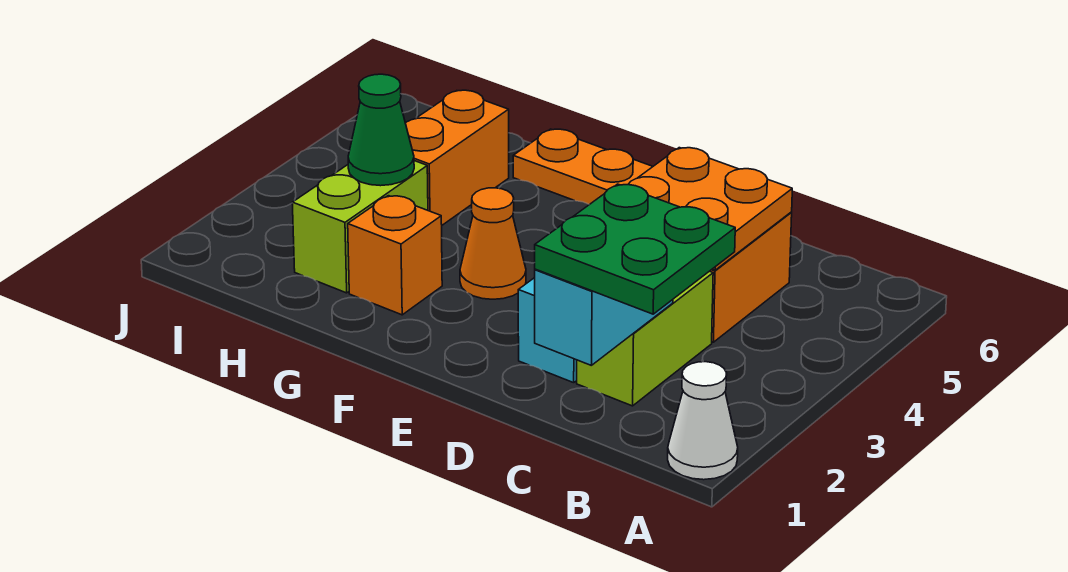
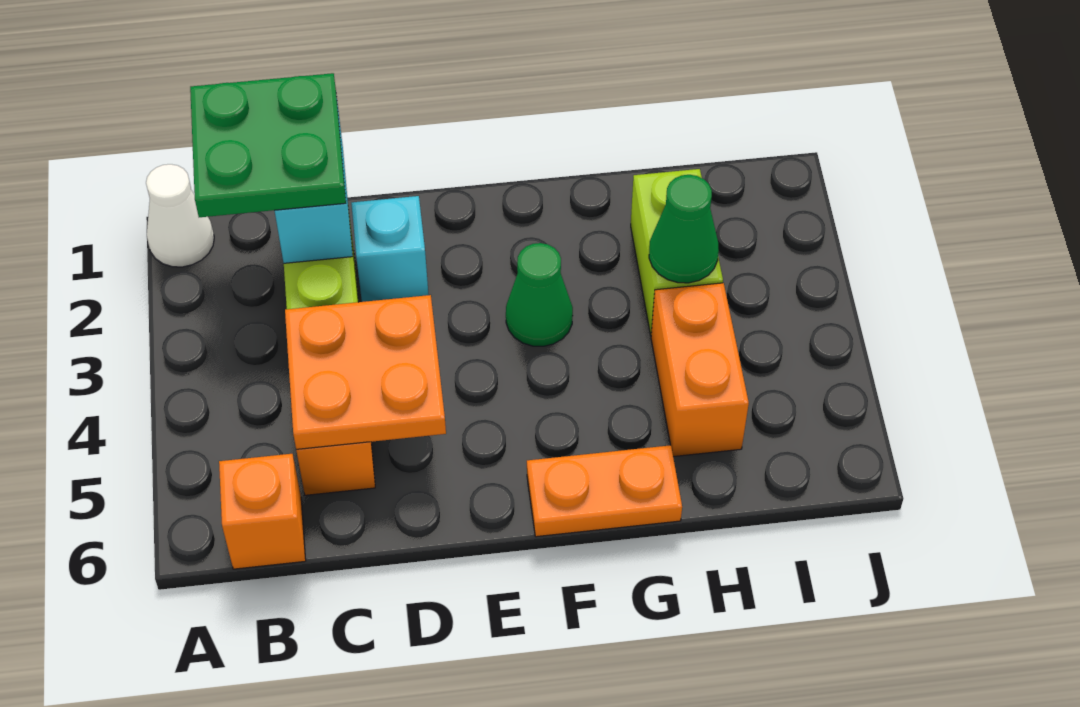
orange cone F3 level 1 -> green cone F3 level 1
orange brick G2 level 1 -> orange brick B6 level 1

